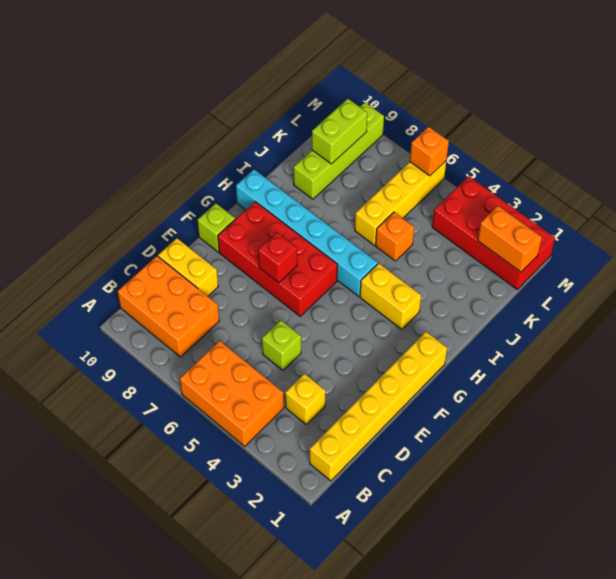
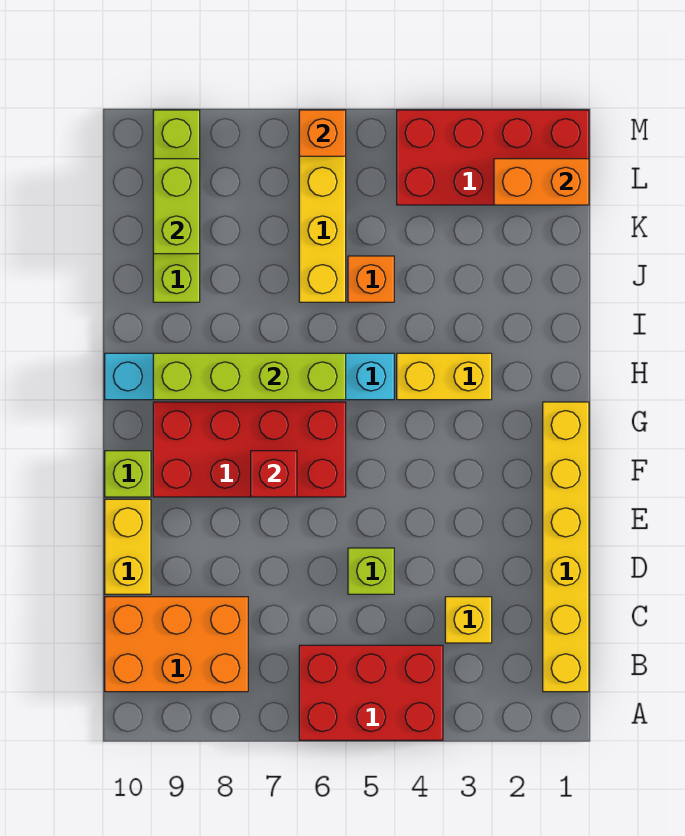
orange brick A4:B6 level 1 -> red brick A4:B6 level 1
yellow brick D9:D10 level 1 -> yellow brick D10:E10 level 1
none -> lime brick H6:H9 level 2

